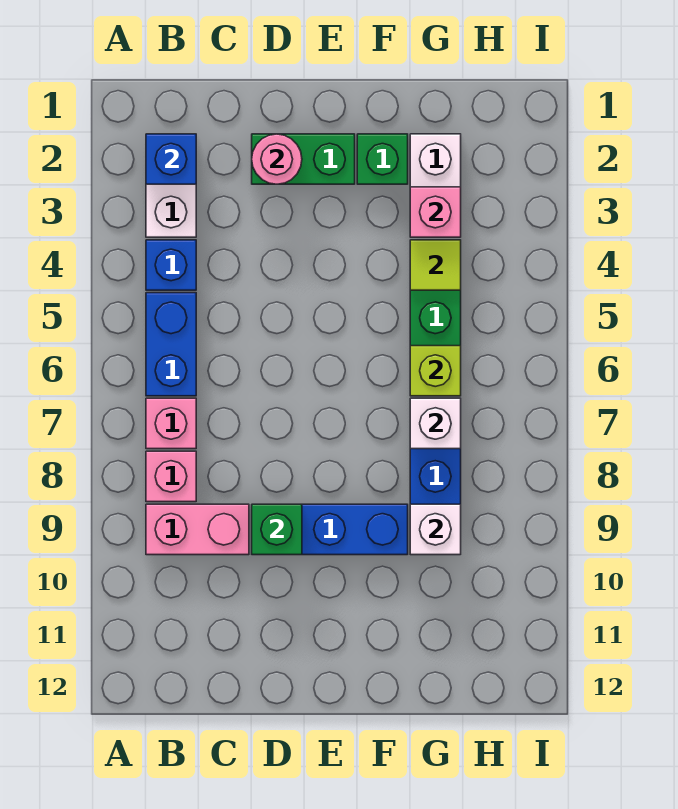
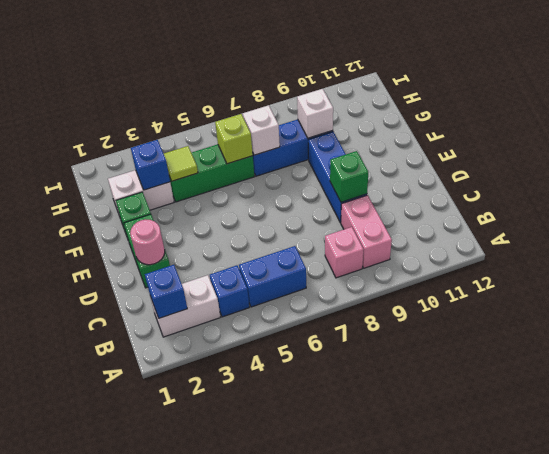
pink brick B7 level 1 -> none
pink brick G3 level 2 -> blue brick G3 level 2

